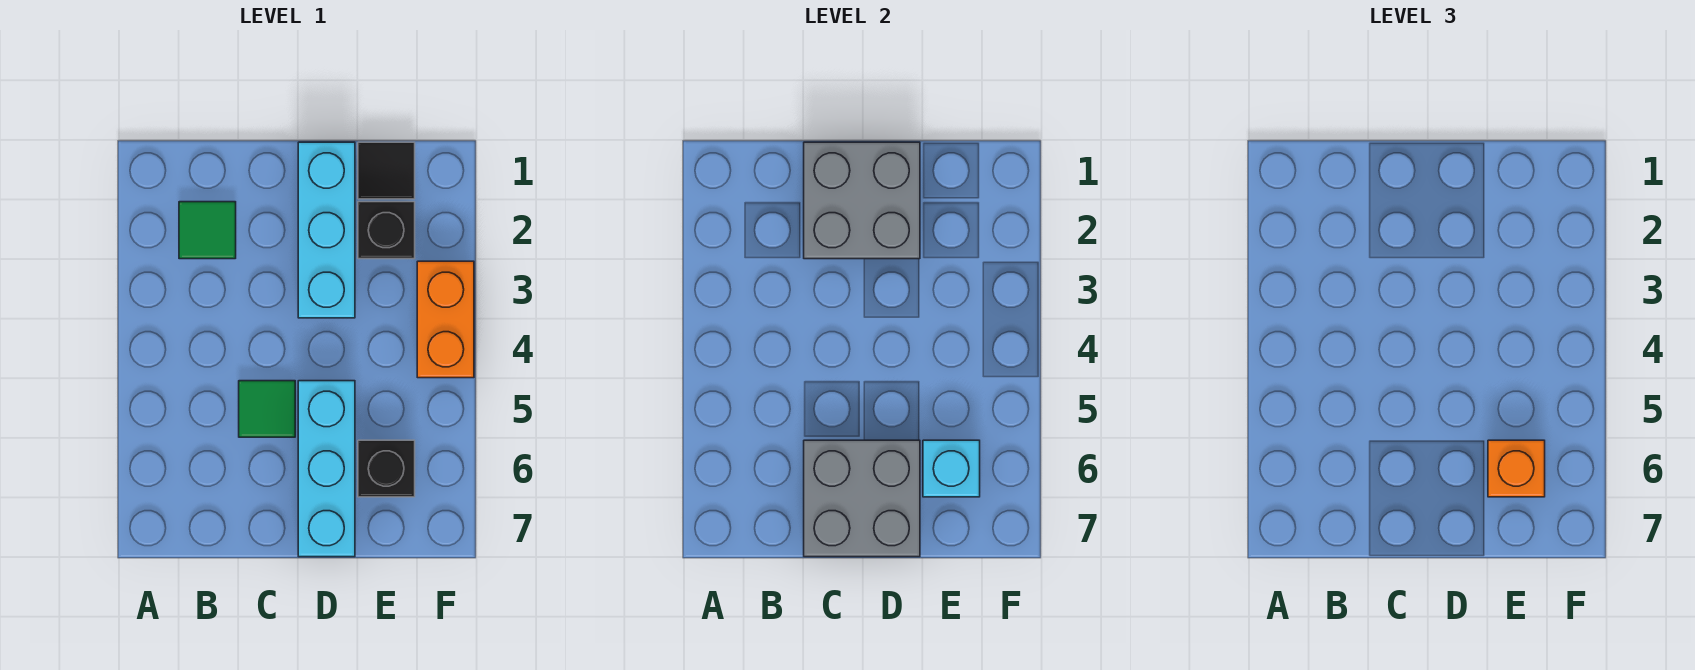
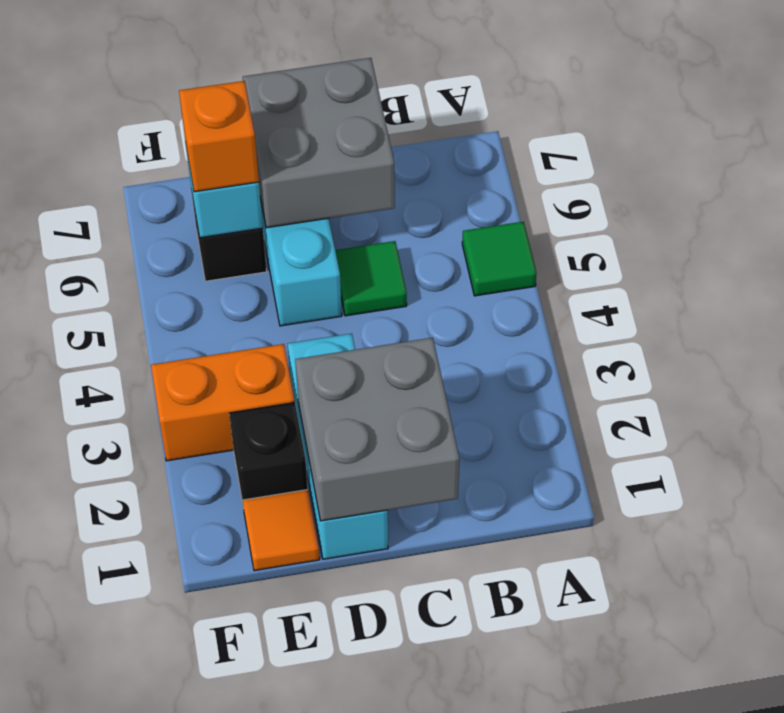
green tile B2 level 1 -> green tile A5 level 1
black tile E1 level 1 -> orange tile E1 level 1
orange brick F3:F4 level 1 -> orange brick E3:F3 level 1

